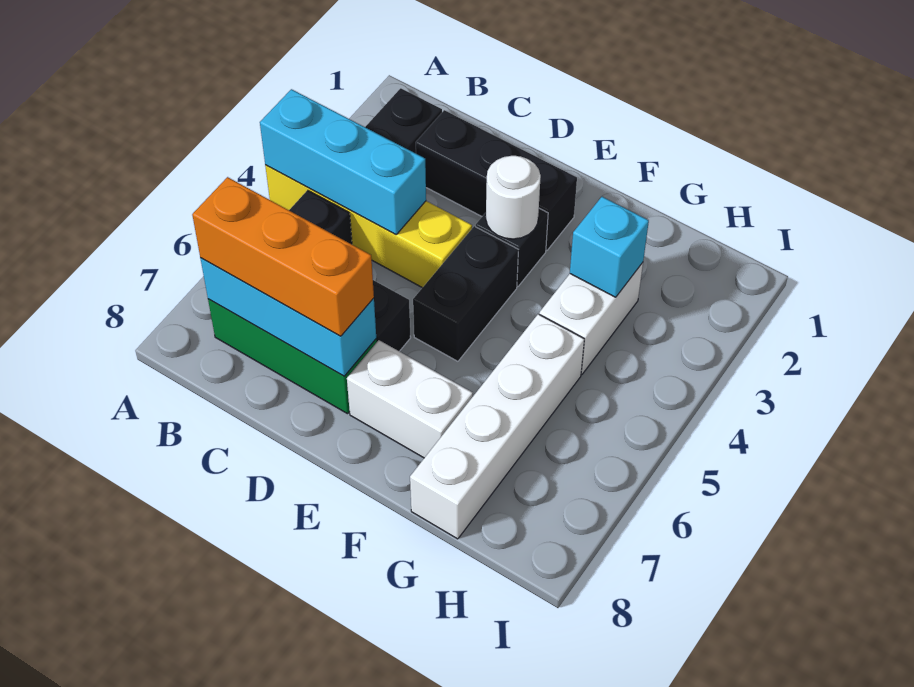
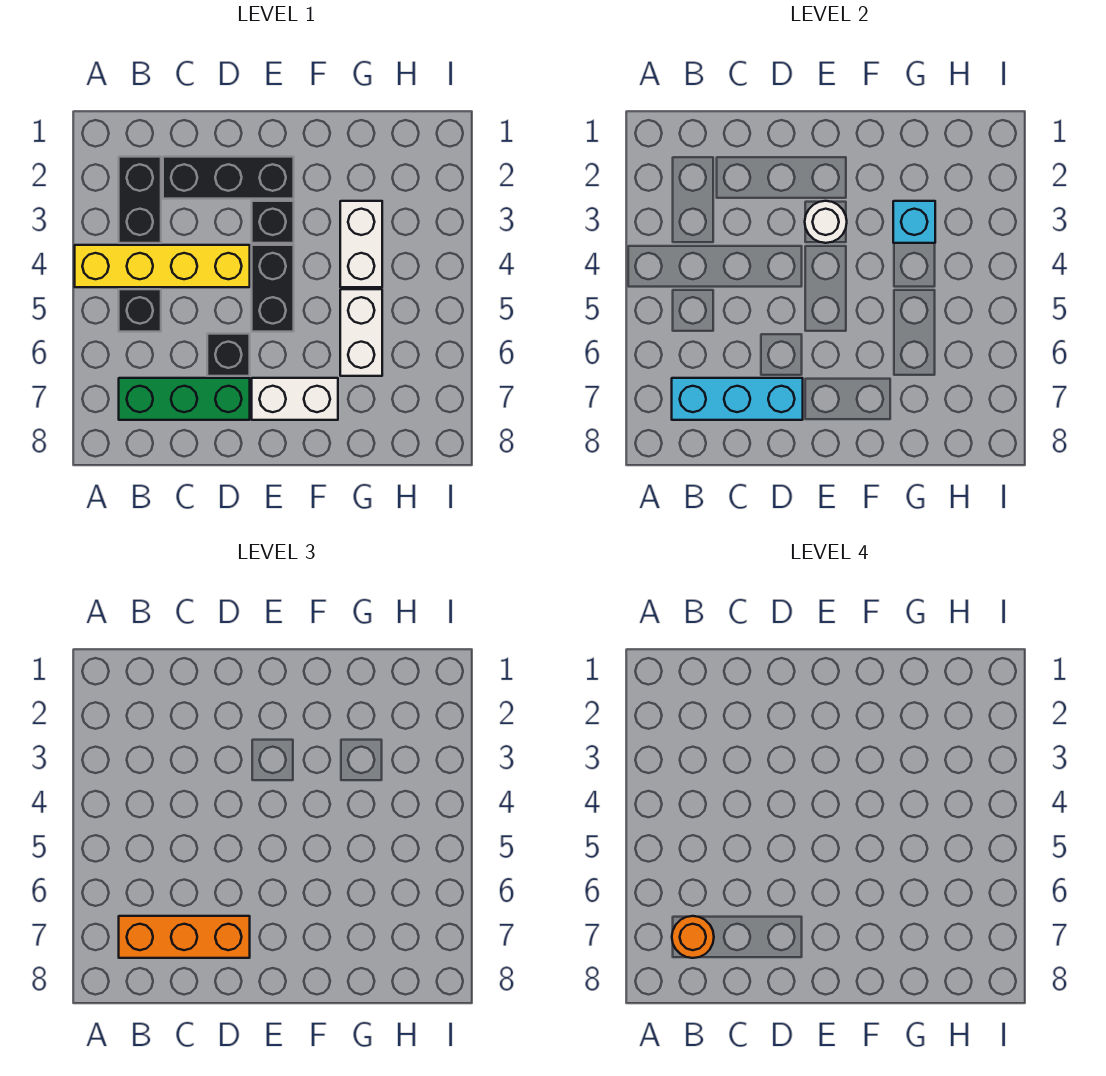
cyan brick A4:C4 level 2 -> none
none -> orange round brick B7 level 4
white brick G5:G8 level 1 -> white brick G5:G6 level 1

